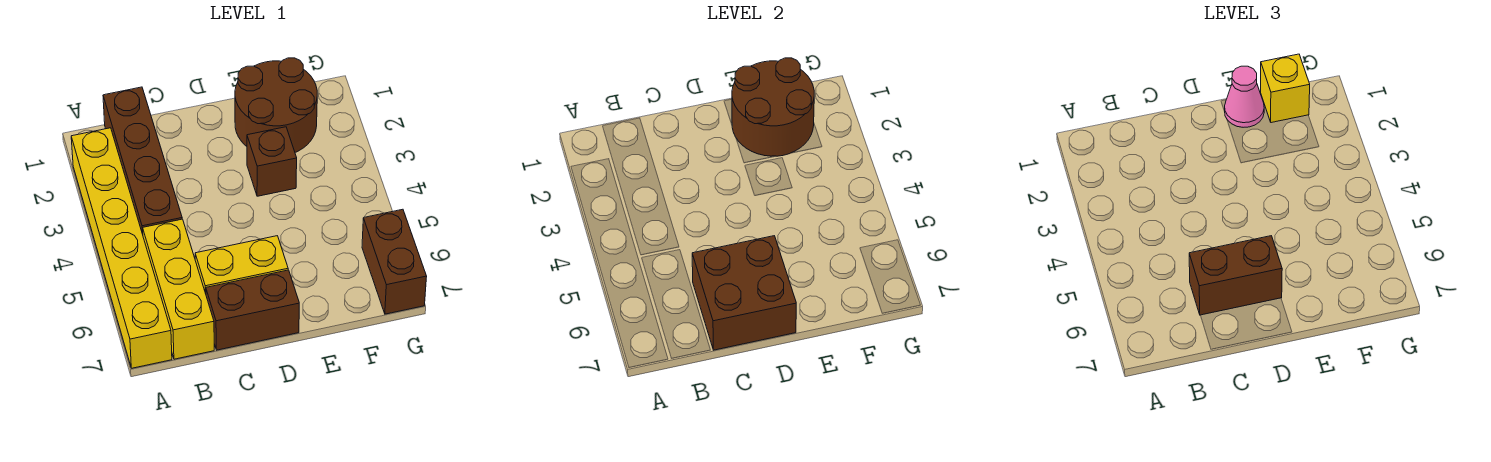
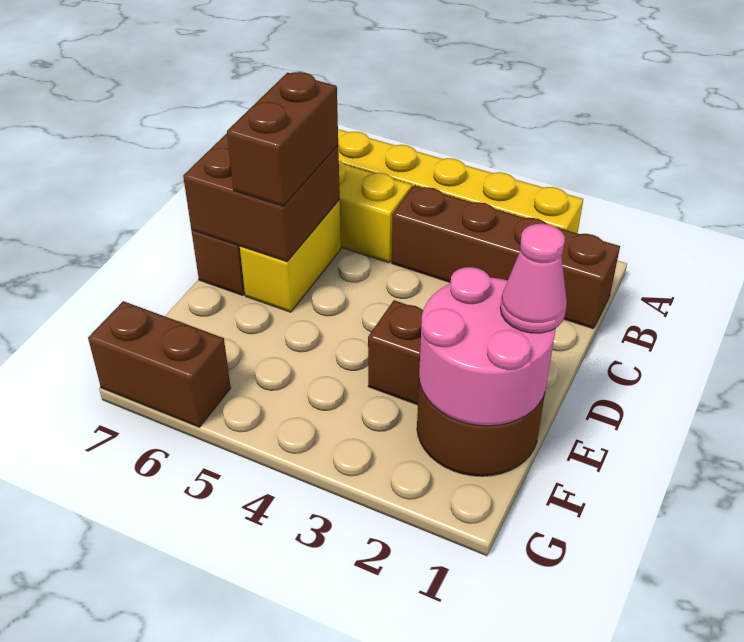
brown round brick E1:F2 level 2 -> pink round brick E1:F2 level 2
yellow brick F1 level 3 -> none

